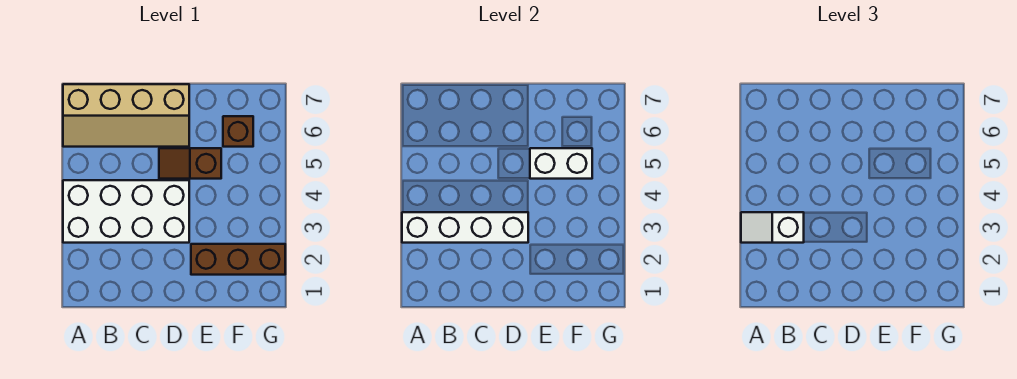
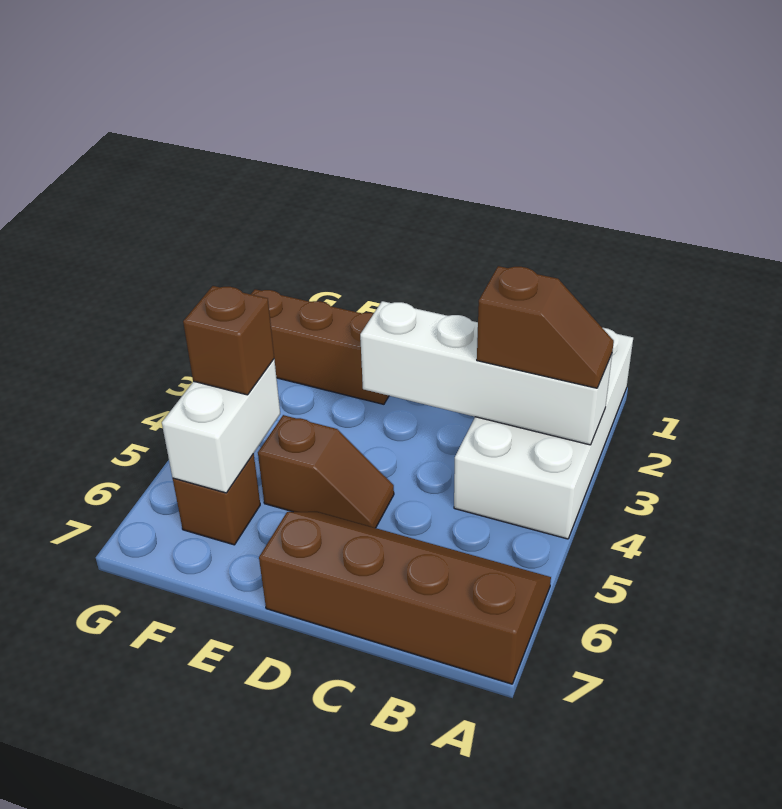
white brick A3:D4 level 1 -> white brick A1:B4 level 1
white slope A3:B3 level 3 top B -> brown slope A3:B3 level 3 top B
tan slope A6:D7 level 1 top 7 -> brown slope A6:D7 level 1 top 7
white brick E5:F5 level 2 -> white brick F5:F6 level 2
none -> brown brick F5 level 3

